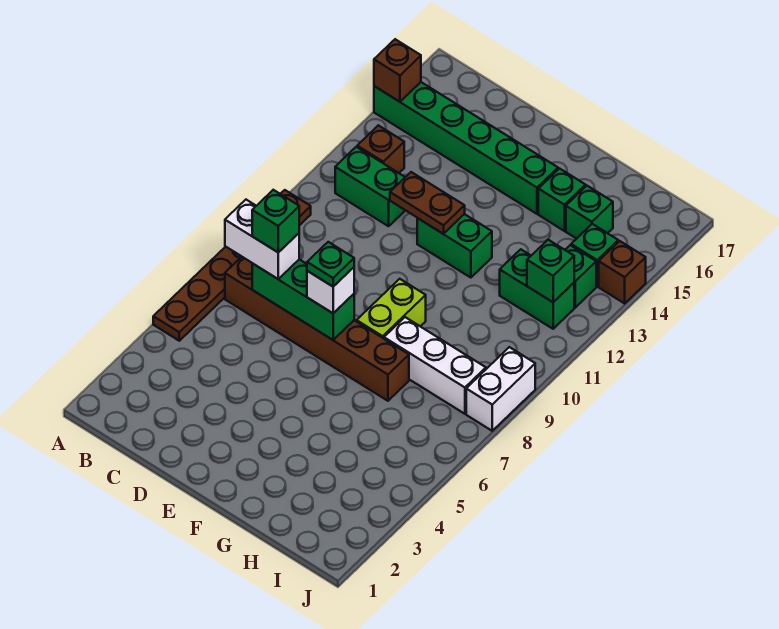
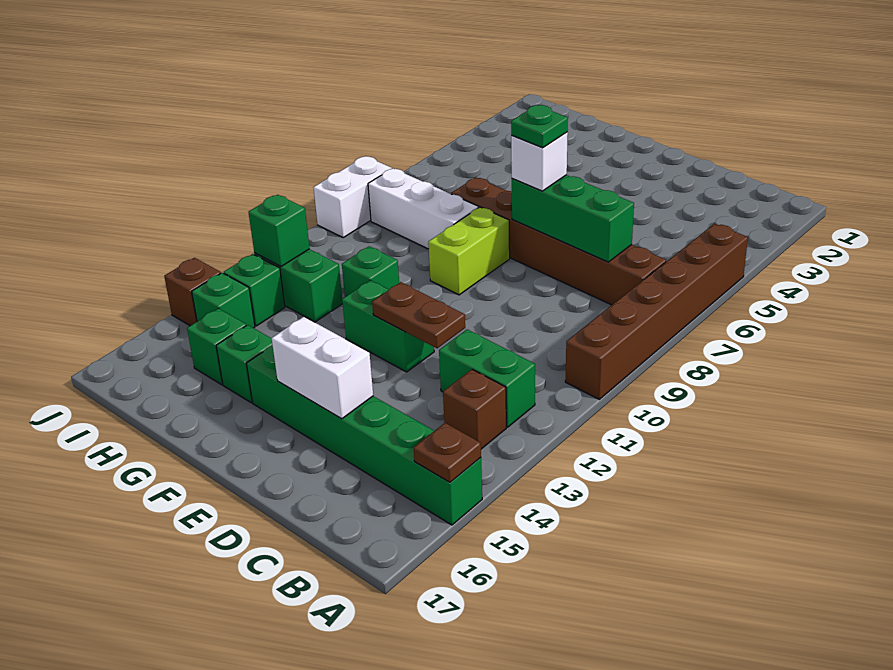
brown plate A5:A10 level 1 -> brown brick A5:A10 level 1
brown brick A15 level 2 -> brown plate A15 level 2
white brick B7:C7 level 3 -> white brick D15:E15 level 2
green brick C7 level 4 -> green brick G11 level 1

